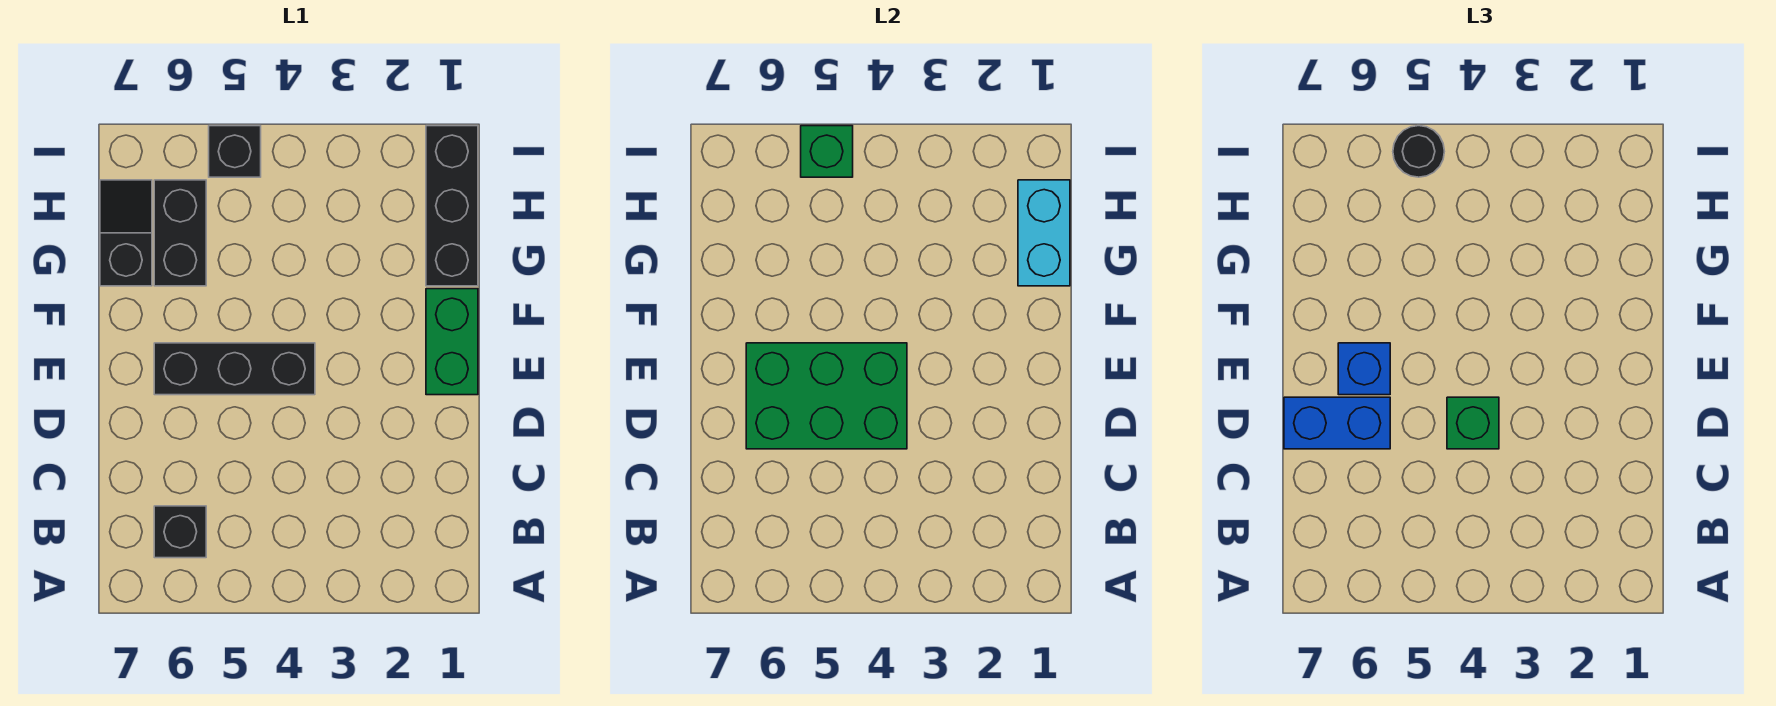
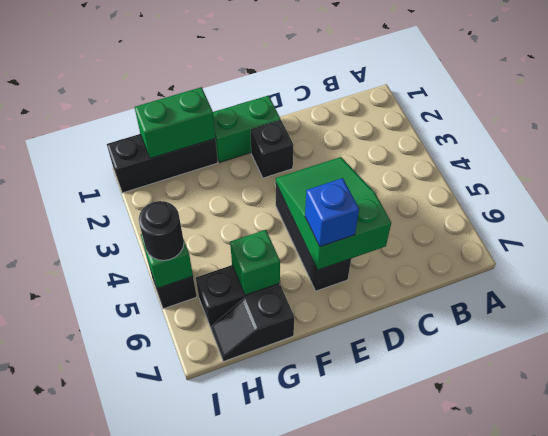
black brick B6 level 1 -> black brick E2 level 1
green brick D4:E6 level 2 -> green slope D4:E6 level 2 top 6
green brick D4 level 3 -> green brick G6 level 2
blue brick D6:D7 level 3 -> none
cyan brick G1:H1 level 2 -> green brick G1:H1 level 2

